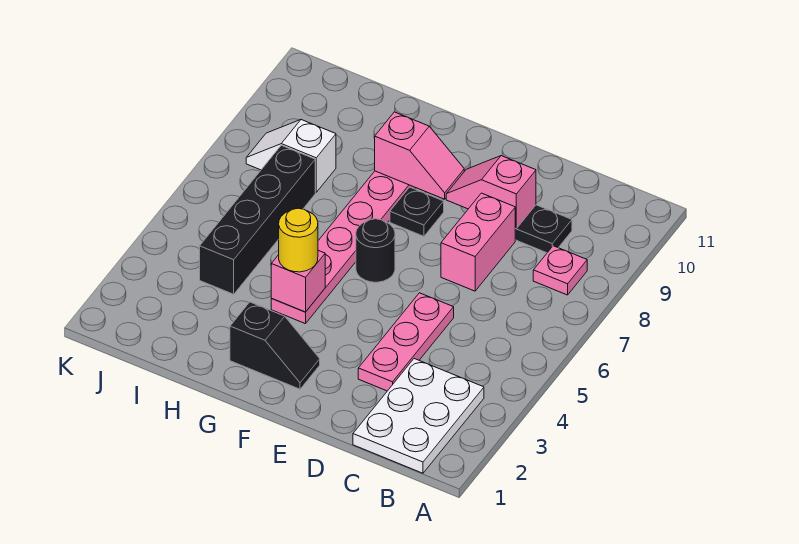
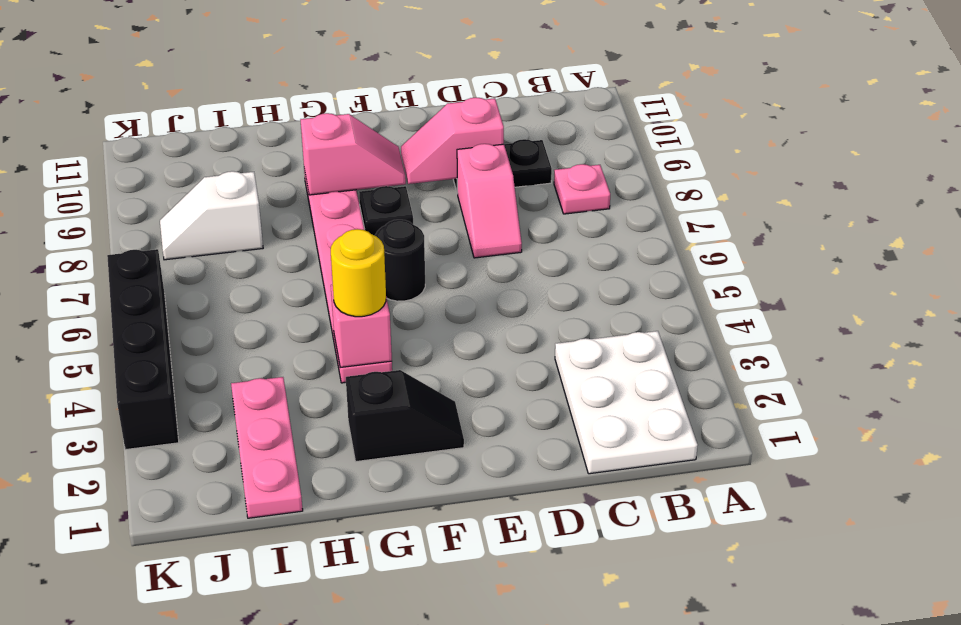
pink plate D3:D5 level 1 -> pink plate I1:I3 level 1
pink brick D7:D8 level 1 -> pink slope D7:D8 level 1 top 8
black brick I4:I7 level 1 -> black brick K3:K6 level 1

